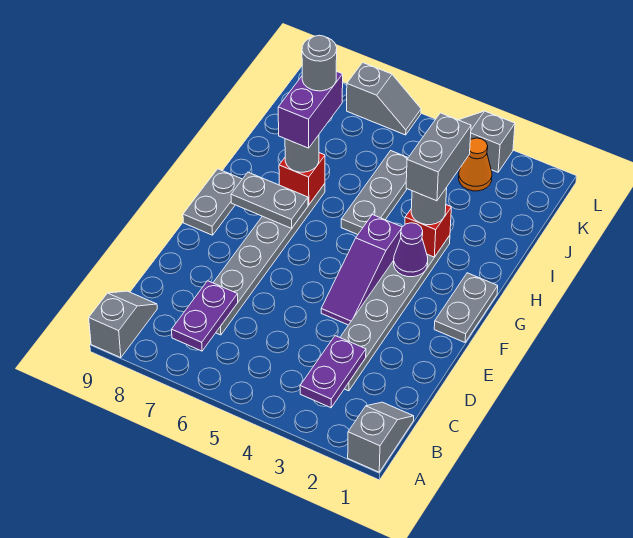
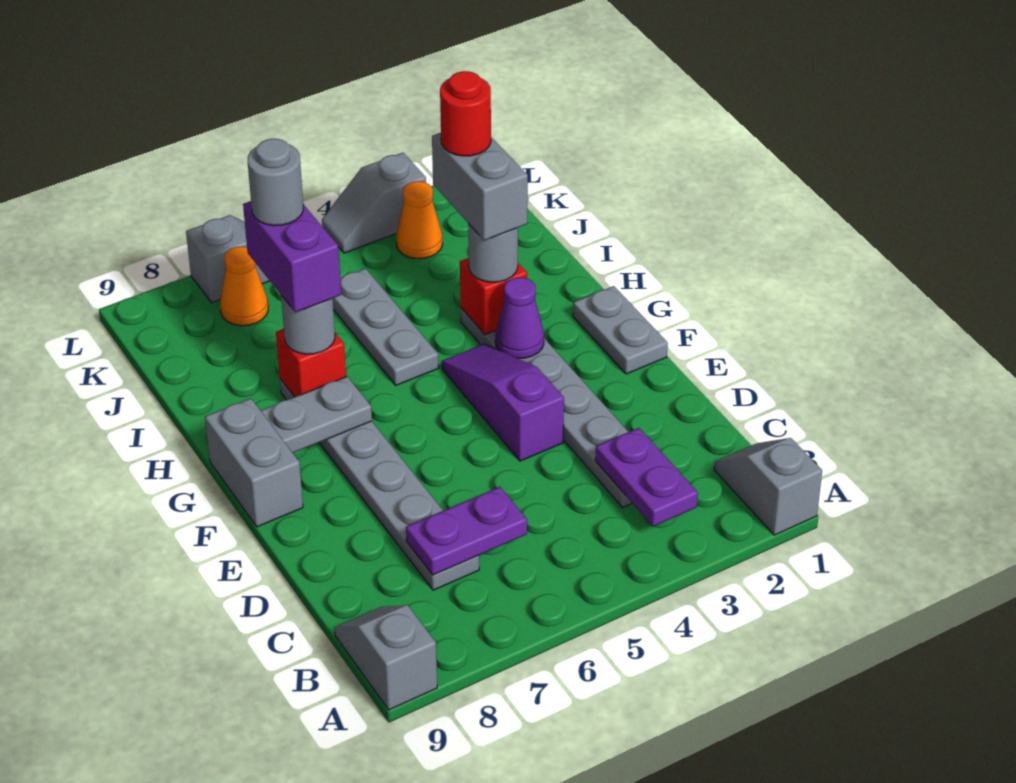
purple plate B7:C7 level 2 -> purple plate C6:C7 level 2
purple slope E4:G4 level 1 top G -> purple slope E4:G4 level 1 top E
grey plate F9:G9 level 1 -> grey brick F9:G9 level 1
none -> red round brick I3 level 5
none -> orange cone K7 level 1

